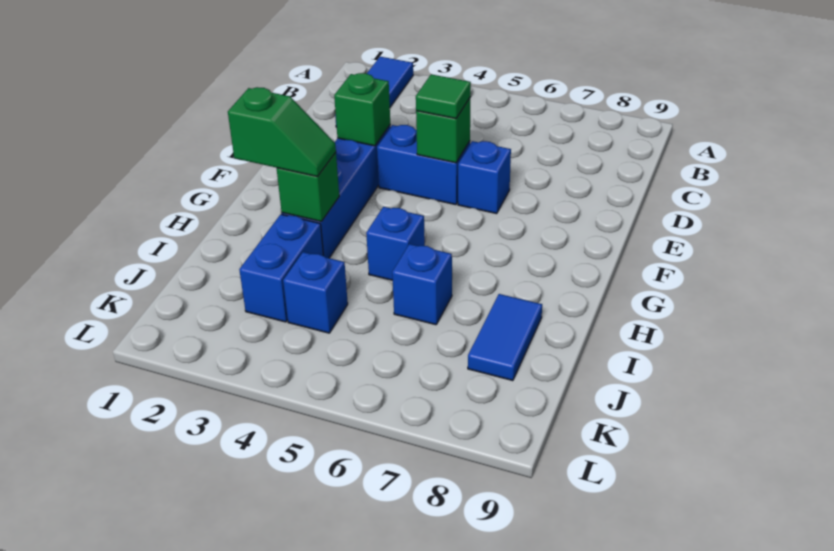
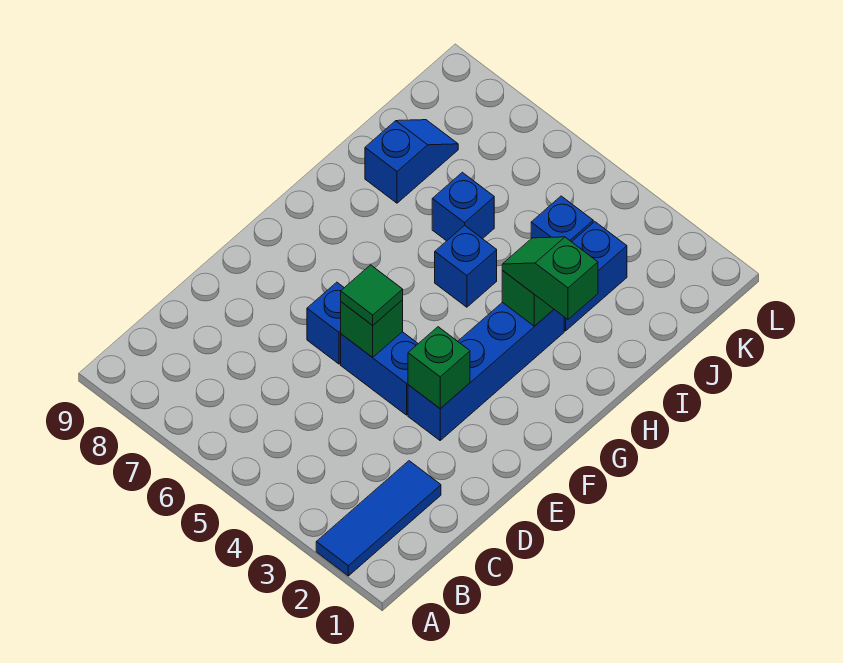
blue tile I8:J8 level 1 -> blue slope I8:J8 level 1 top I

